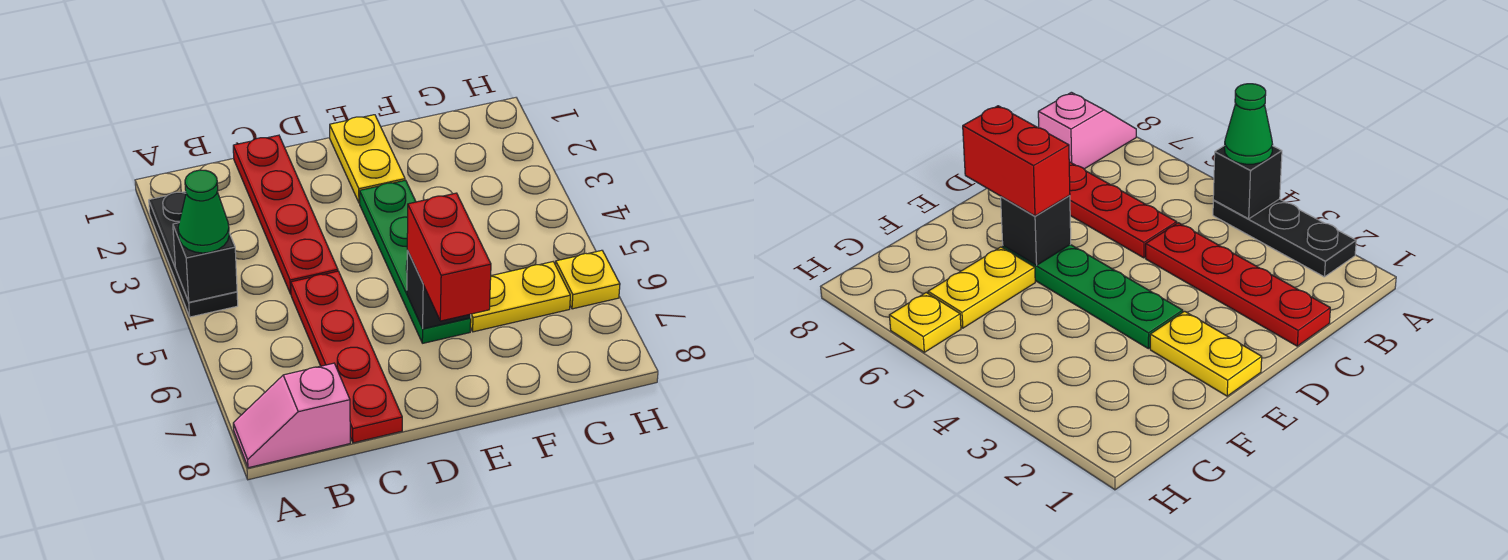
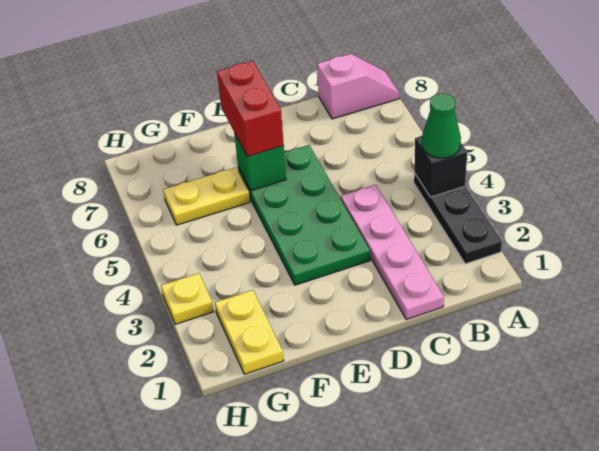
red plate C1:C4 level 1 -> pink plate C1:C4 level 1
red plate C5:C8 level 1 -> none
yellow plate E1:E2 level 1 -> yellow plate G1:G2 level 1
green plate E3:E6 level 1 -> green plate D3:E6 level 1
black brick E6 level 2 -> green brick E6 level 2
yellow plate H6 level 1 -> yellow plate H3 level 1

